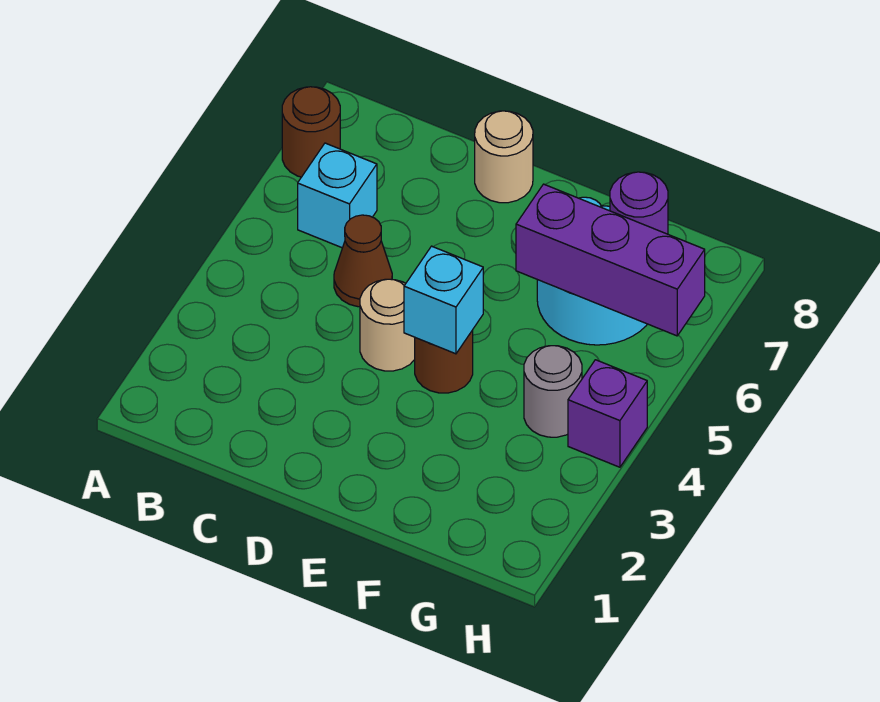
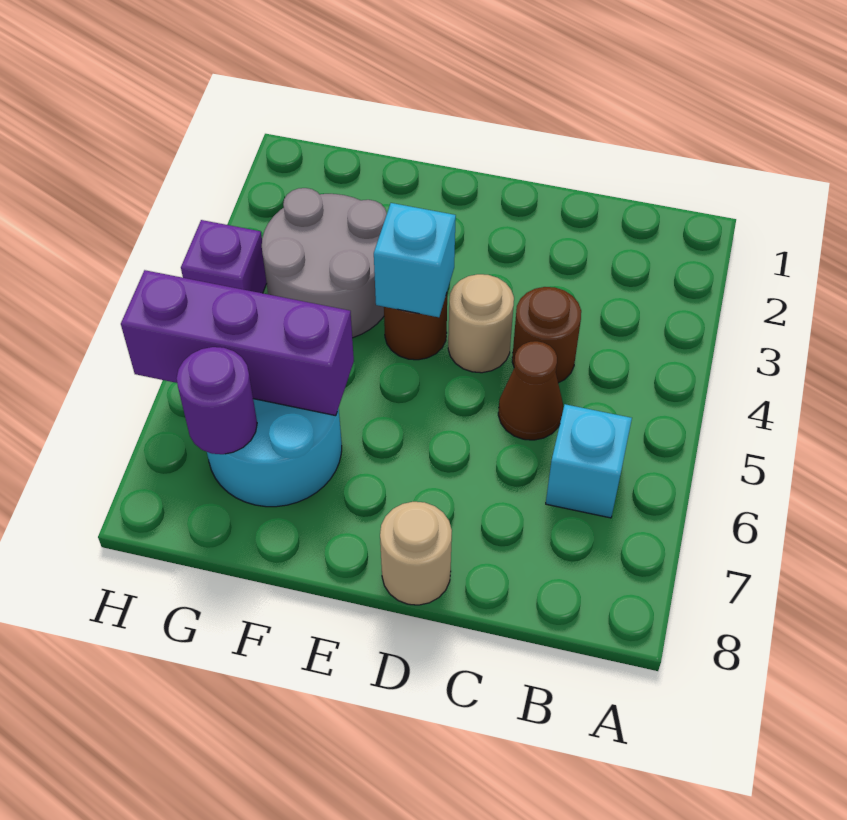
brown round brick A7 level 1 -> brown round brick C4 level 1
grey round brick G4 level 1 -> grey round brick F3:G4 level 1

